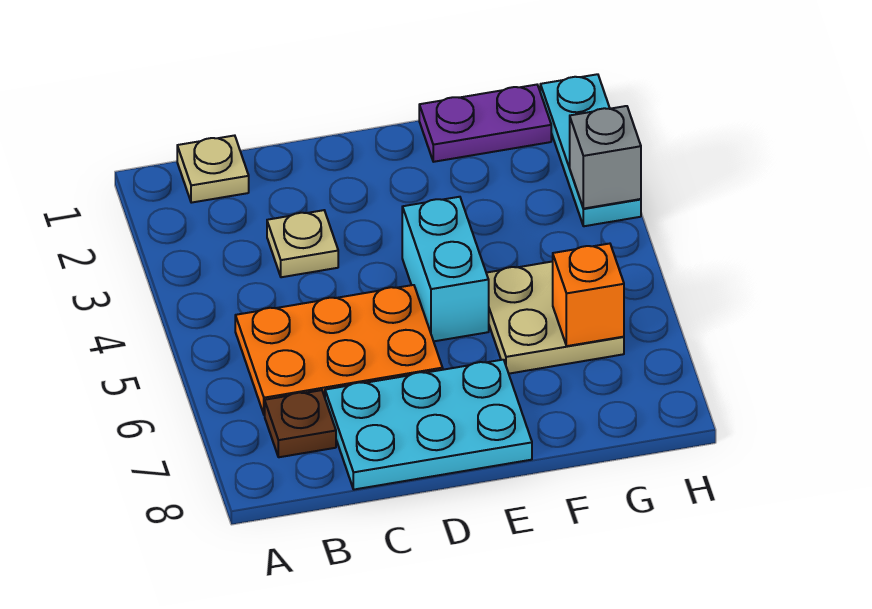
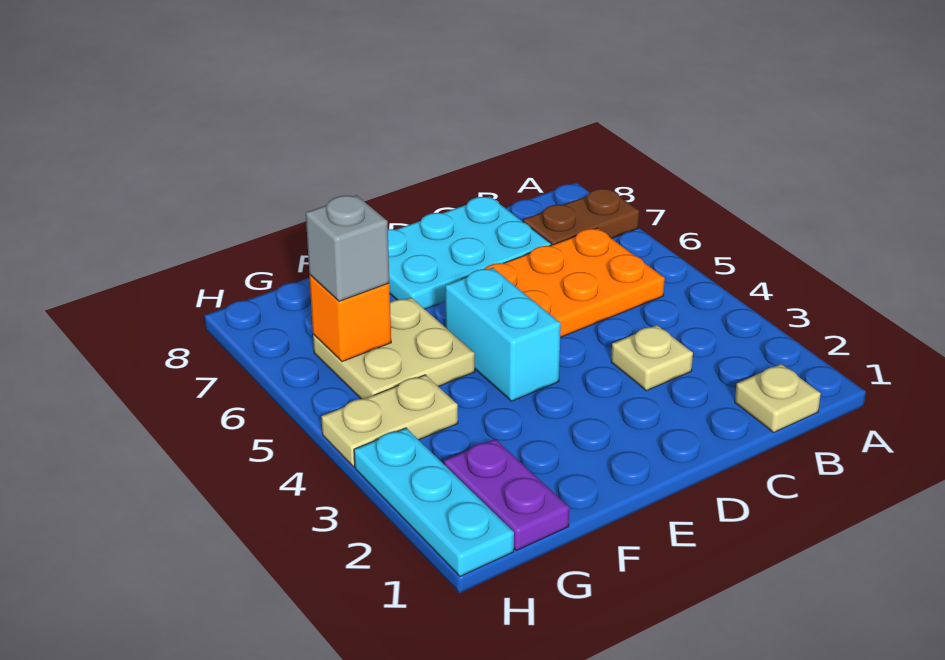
brown plate B7 level 1 -> brown plate A7:B7 level 1
purple plate F1:G1 level 1 -> purple plate G1:G2 level 1
none -> tan plate G4:H4 level 1
grey brick H3 level 2 -> grey brick G6 level 3

